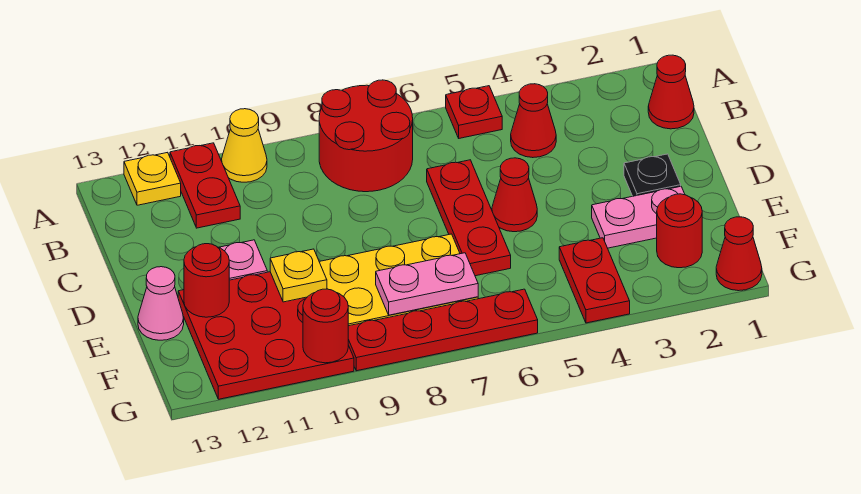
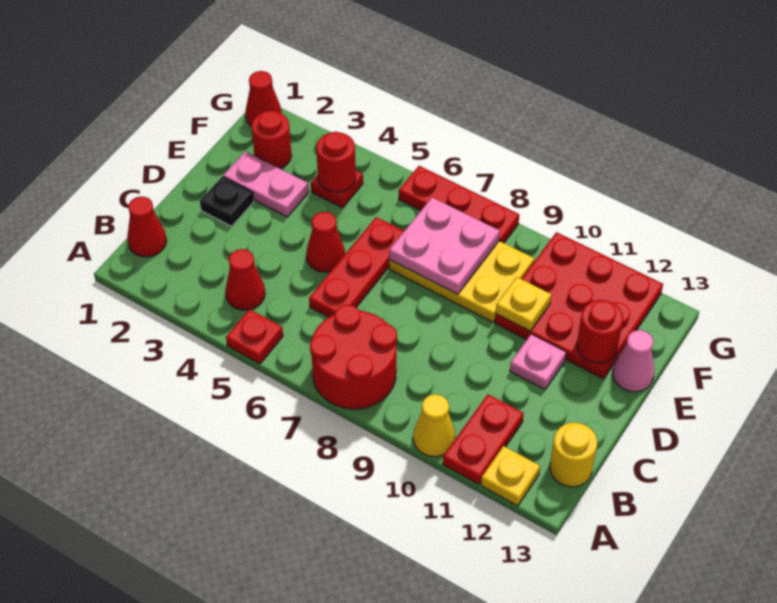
none -> yellow round brick B13 level 1
red plate F4:G4 level 1 -> red plate F4 level 1
pink plate F7:F8 level 2 -> pink plate E7:F8 level 2
red plate G6:G9 level 1 -> red plate G6:G8 level 1
red round brick G10 level 2 -> red round brick F4 level 2

